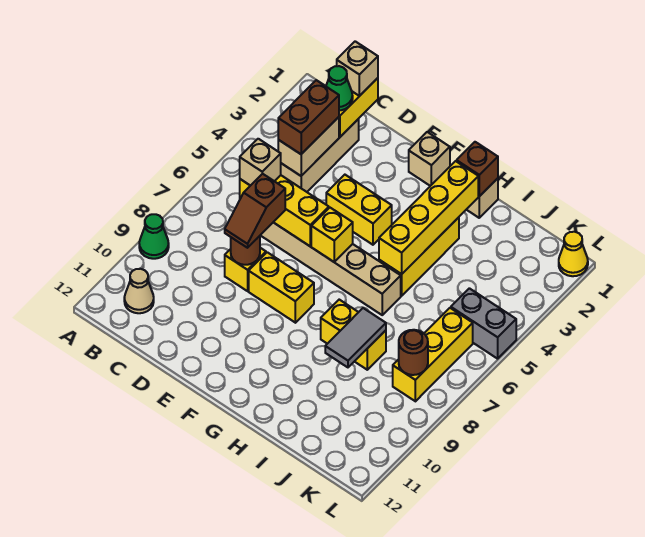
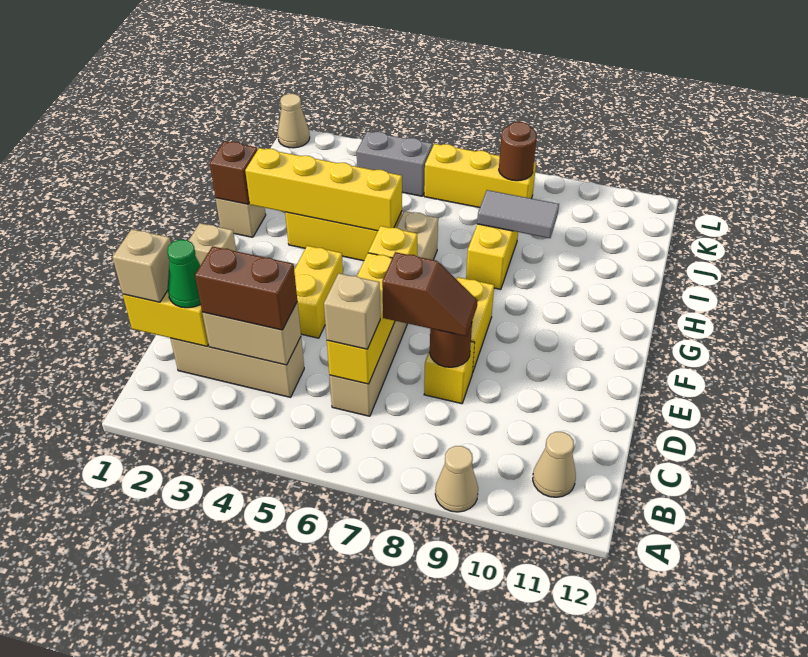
green cone A9 level 1 -> tan cone A9 level 1
grey brick K5:L5 level 1 -> grey brick K4:K5 level 1
yellow cone L1 level 1 -> tan cone L1 level 1

